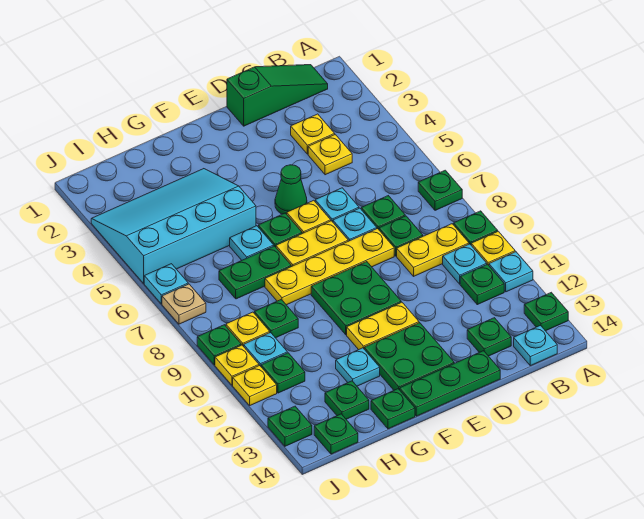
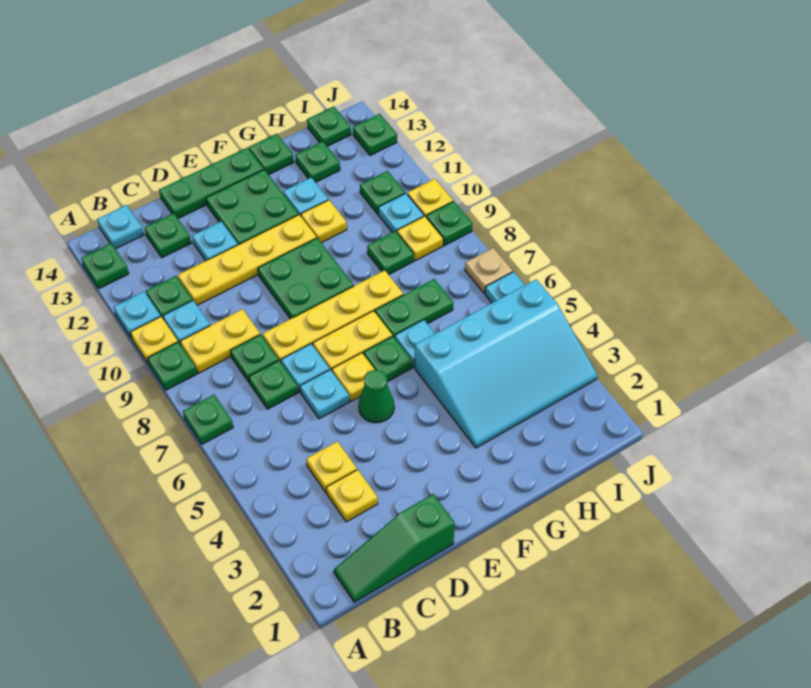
none -> cyan plate D12 level 1
yellow plate E11:F11 level 1 -> yellow plate C11:F11 level 1
yellow plate J11 level 1 -> yellow plate G11 level 1

